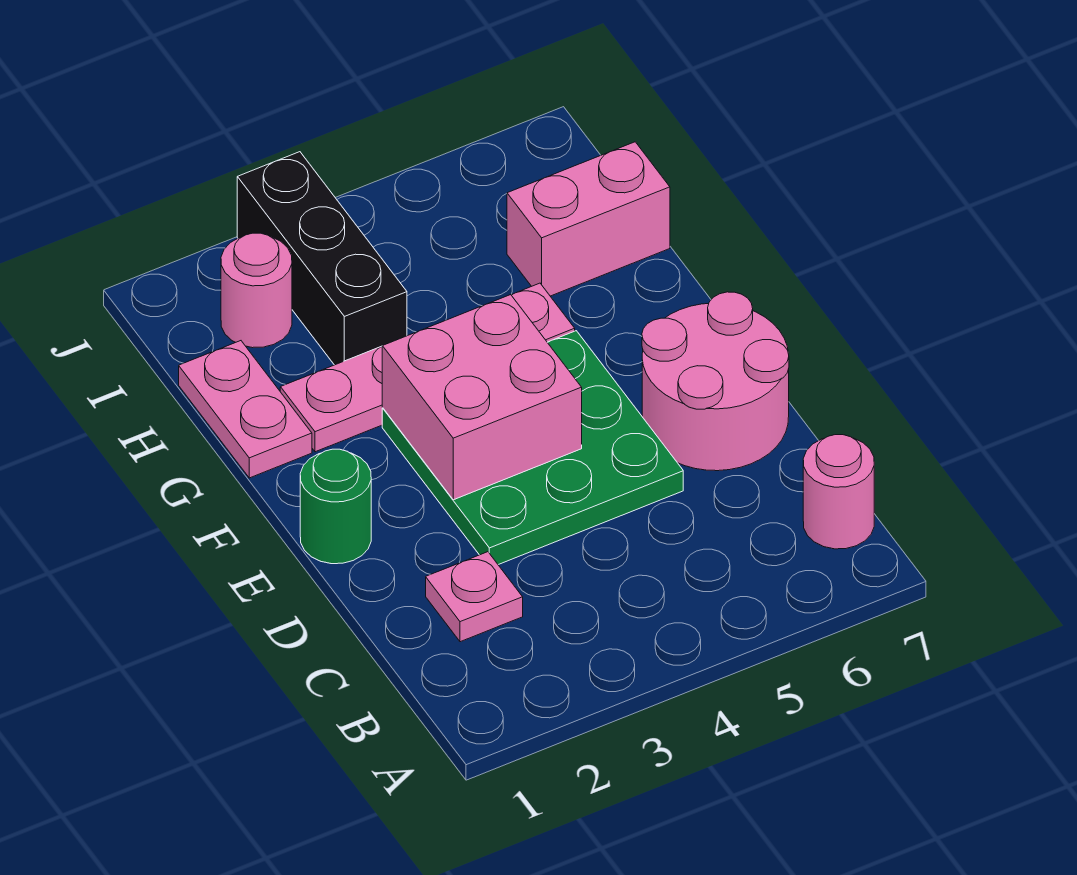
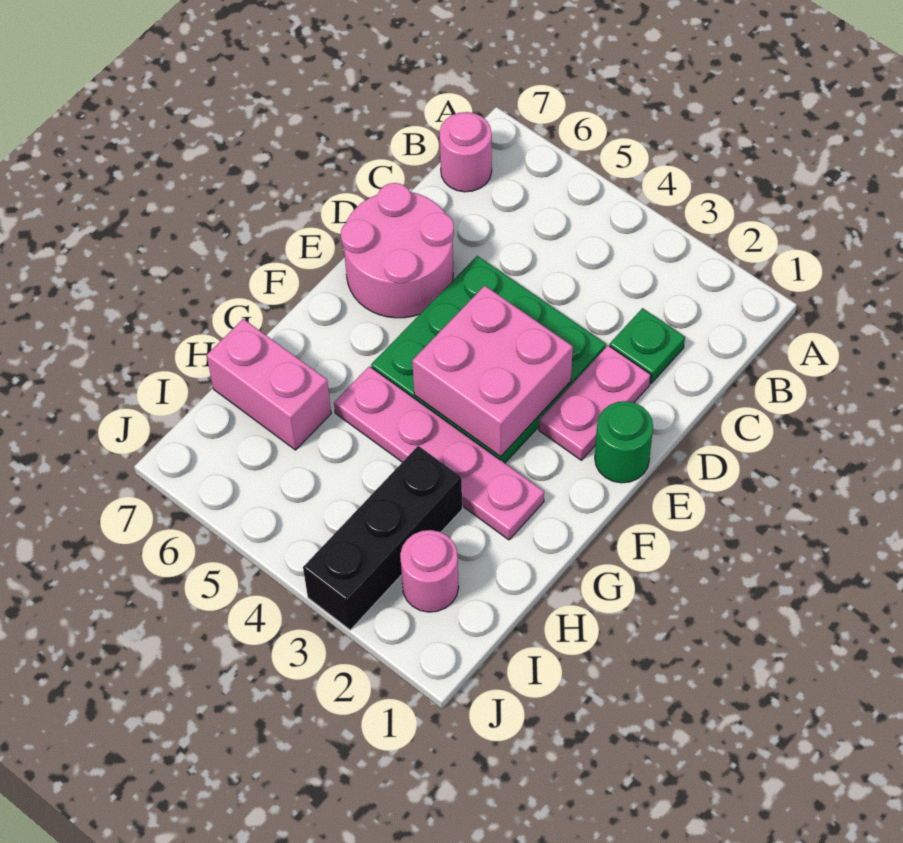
pink plate C2 level 1 -> green plate C2 level 1
pink plate G1:H1 level 1 -> pink plate D2:E2 level 1

